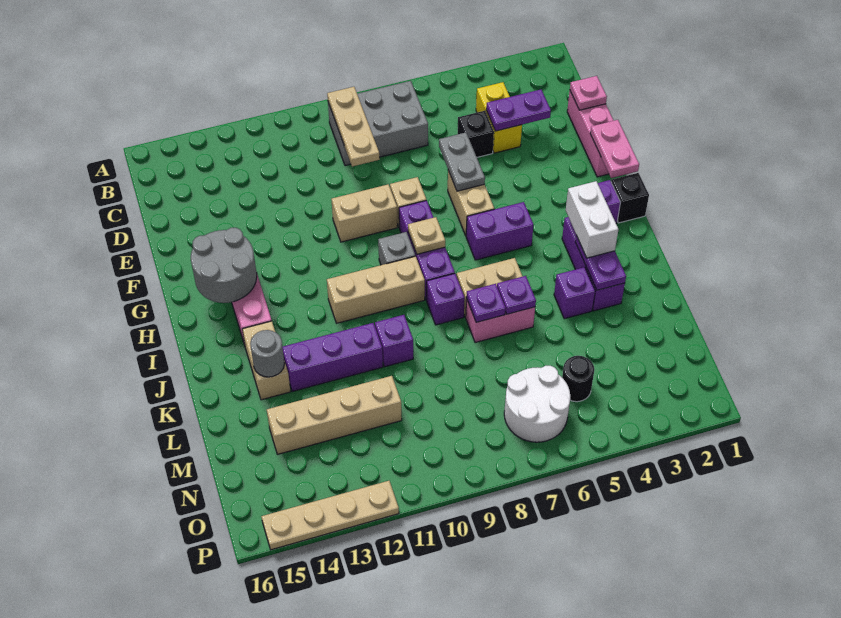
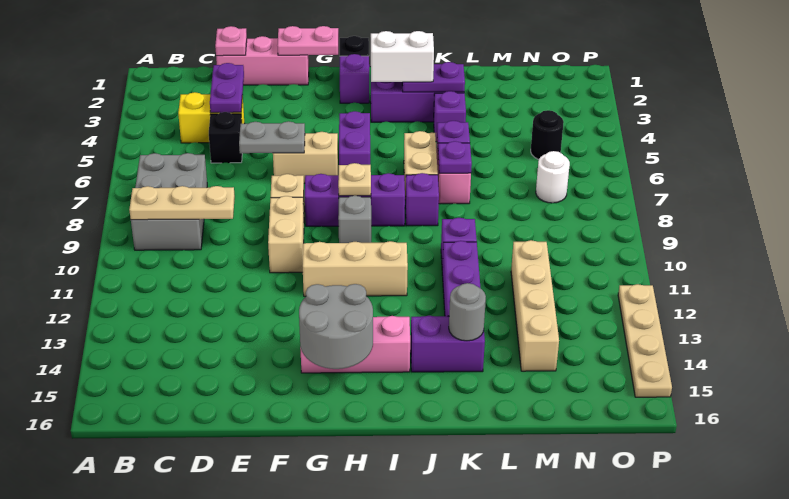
tan brick I9:I11 level 1 -> tan brick G11:I11 level 1
tan brick J14:K14 level 1 -> purple brick J14:K14 level 1
white round brick N6:O7 level 1 -> white round brick N7 level 1

